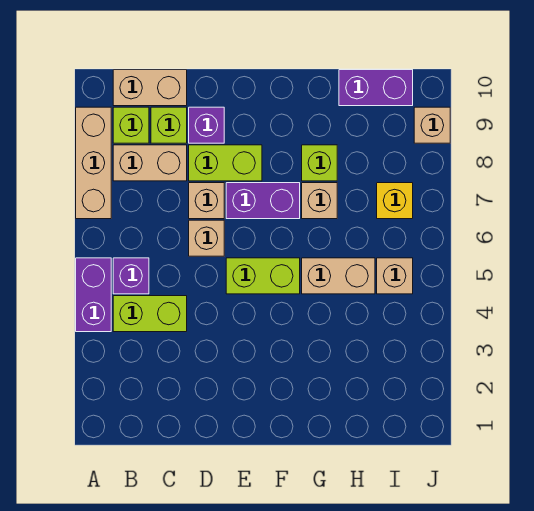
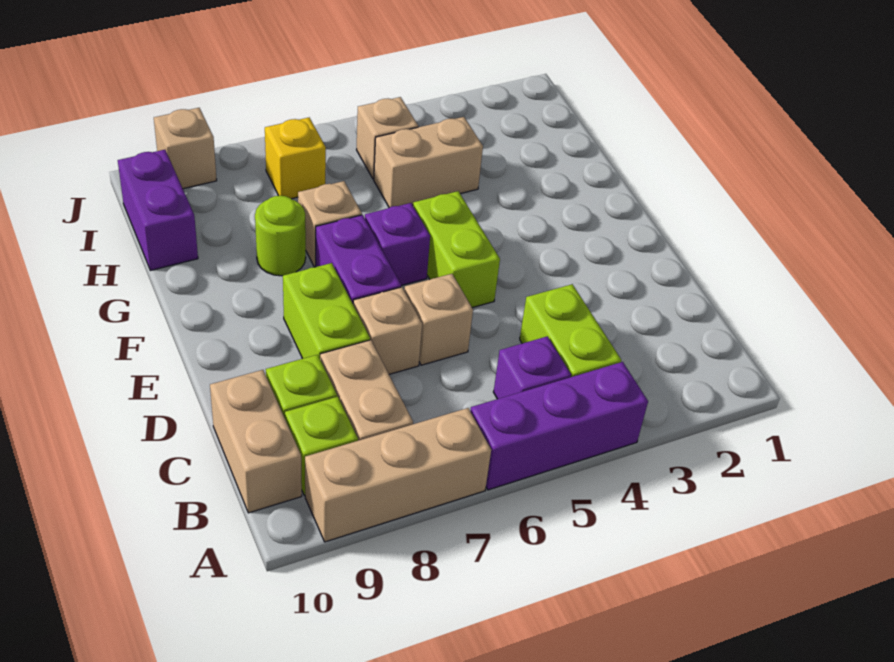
purple brick A4:A5 level 1 -> purple brick A4:A6 level 1
purple brick D9 level 1 -> purple brick F6 level 1
tan brick G5:H5 level 1 -> tan brick H4:H5 level 1
lime brick G8 level 1 -> lime round brick G8 level 1

